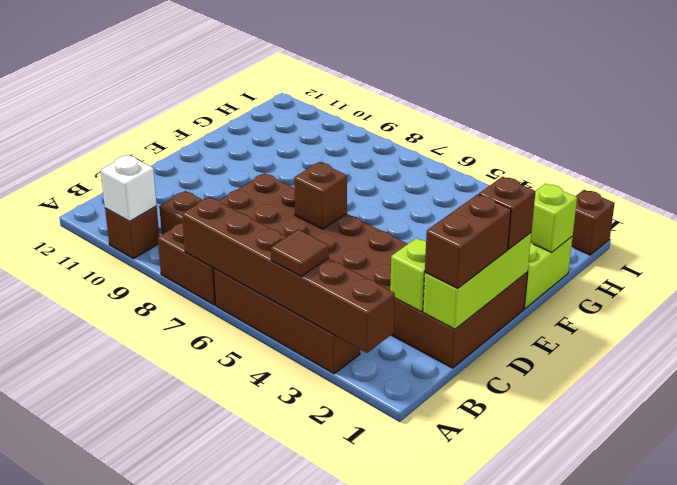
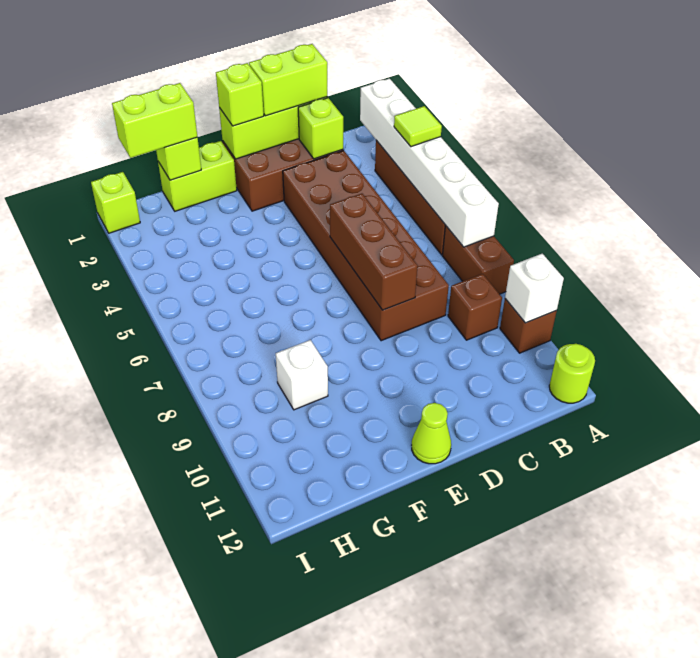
brown brick A2:A7 level 2 -> white brick A2:A7 level 2
brown tile A4 level 3 -> lime tile A4 level 3
none -> lime round brick A12 level 1
brown brick C1:D1 level 3 -> lime brick C1:D1 level 3
brown brick D6 level 2 -> brown brick D6:D8 level 2
brown brick E1 level 3 -> lime brick E1 level 3
none -> lime cone E12 level 1
none -> lime brick G1:H1 level 3
none -> white brick G9 level 1
brown brick I1 level 1 -> lime brick I1 level 1

